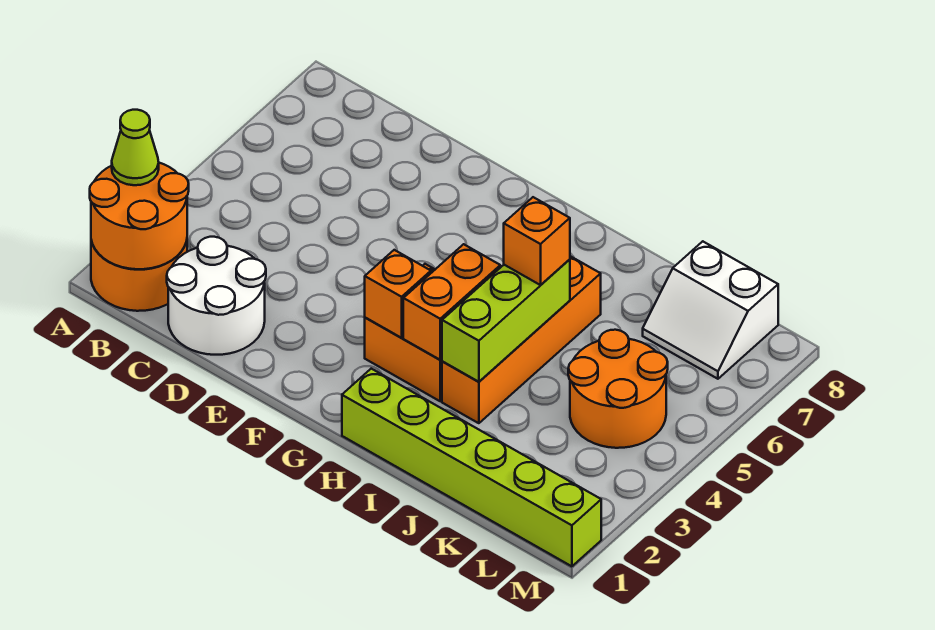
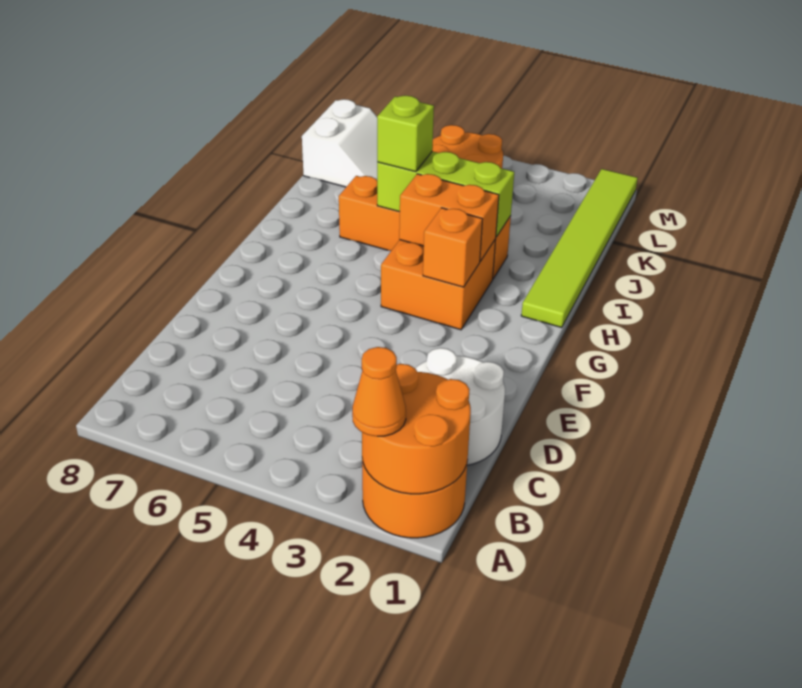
lime cone A2 level 3 -> orange cone A2 level 3
lime brick H1:M1 level 1 -> lime tile H1:M1 level 1
orange brick I5 level 3 -> lime brick I5 level 3

